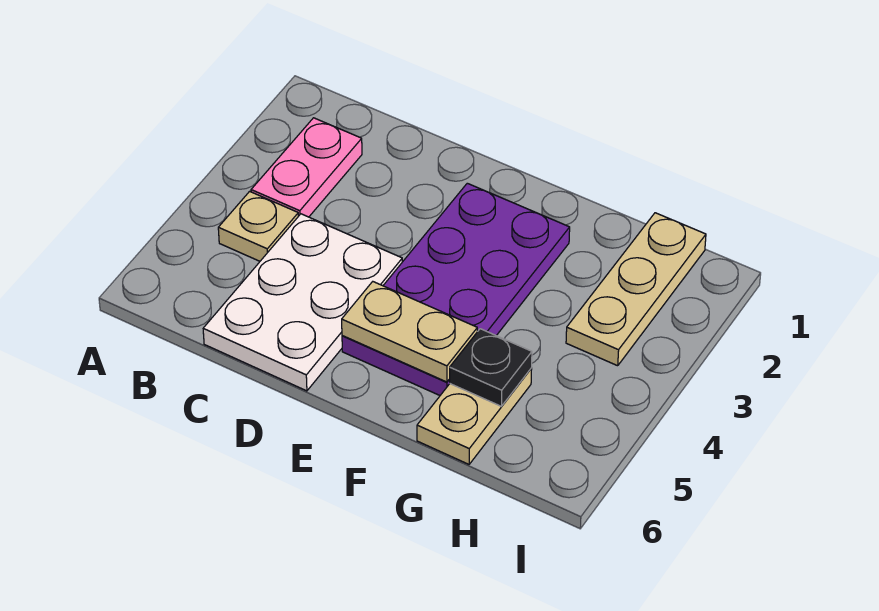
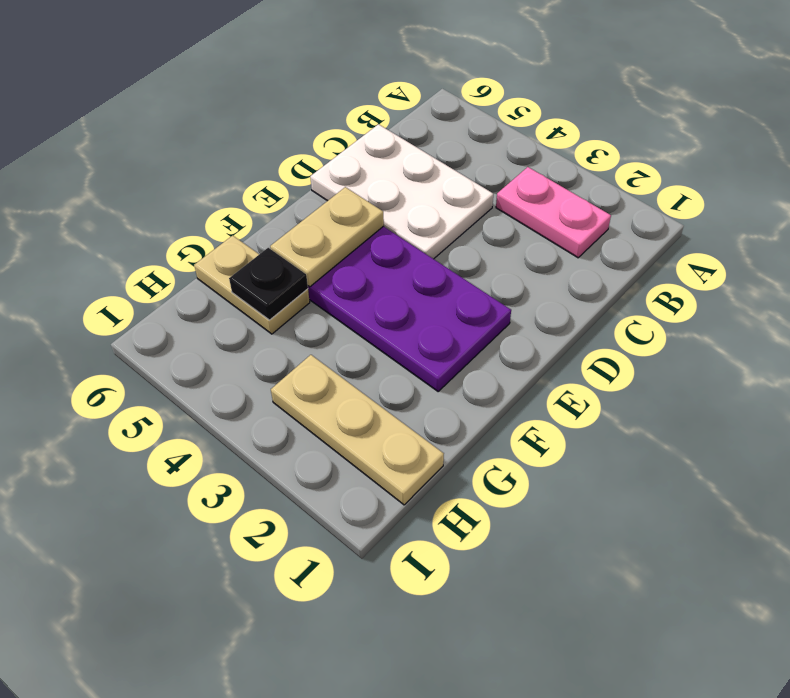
tan plate B4 level 1 -> none

